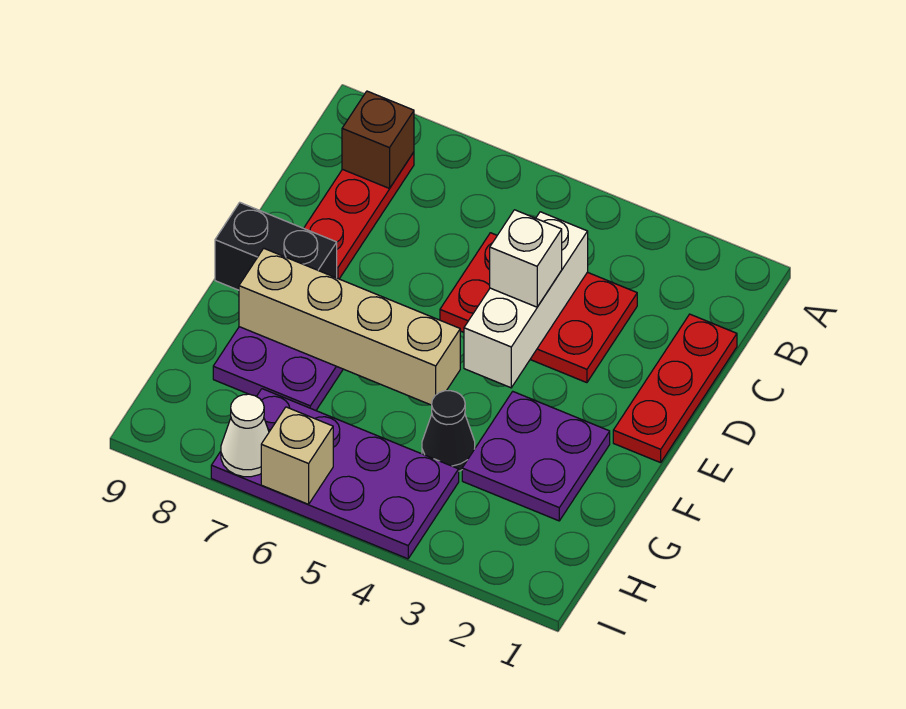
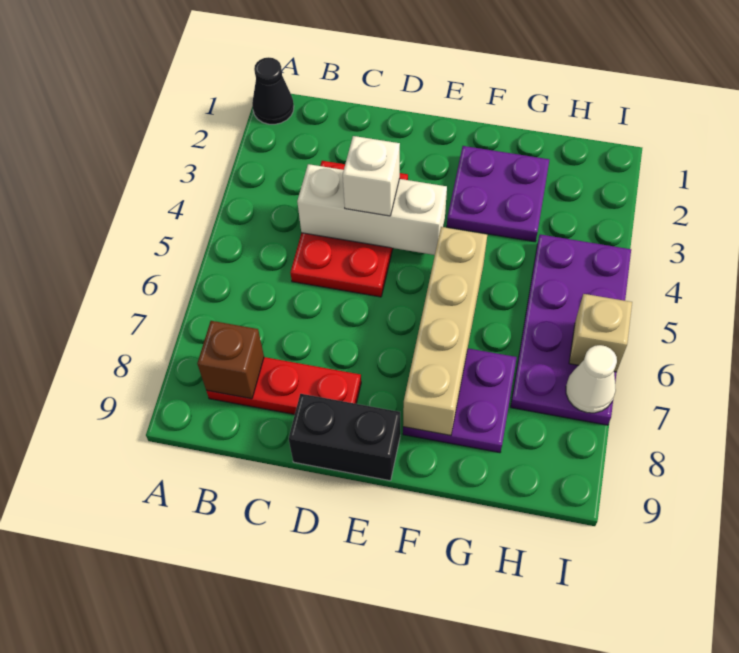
red plate C1:E1 level 1 -> none
black brick E8:E9 level 1 -> black brick D9:E9 level 1
black cone G4 level 1 -> black cone A1 level 1

